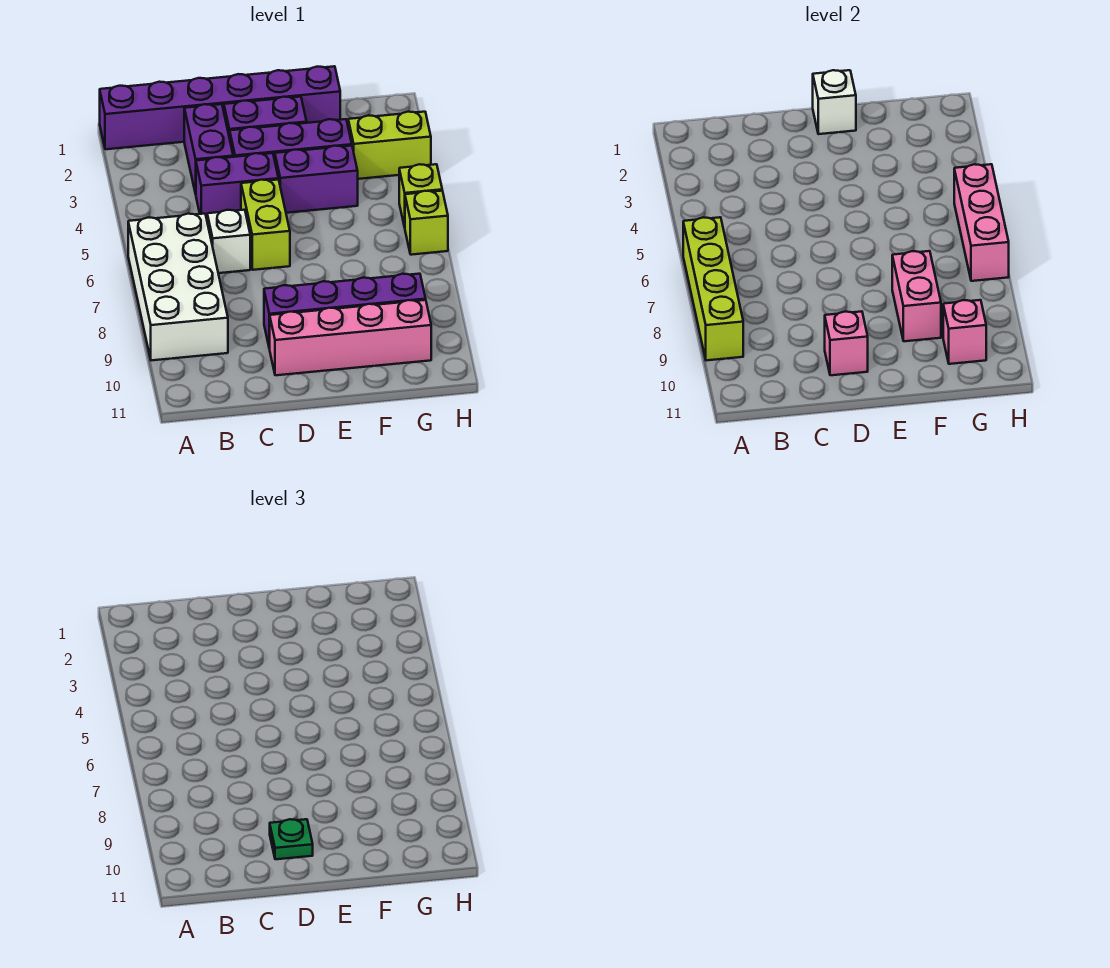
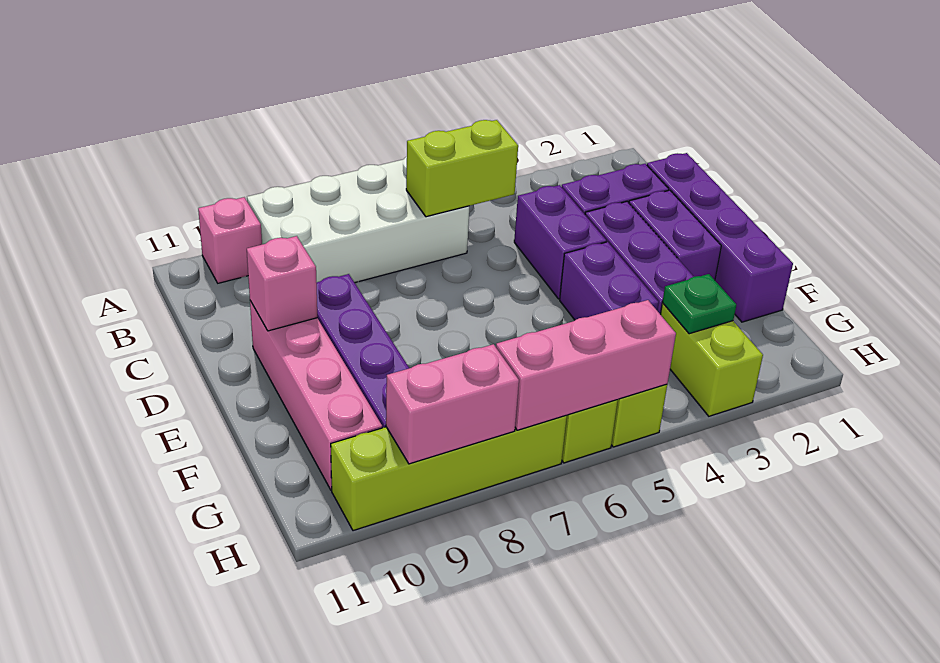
purple brick A1:F1 level 1 -> purple brick C1:F1 level 1
lime brick A6:A9 level 2 -> lime brick H7:H10 level 1
white brick C6 level 1 -> none
lime brick D5:D6 level 1 -> lime brick B5:B6 level 2
green plate D10 level 3 -> green plate G3 level 2
white brick E1 level 2 -> none
pink brick F8:F9 level 2 -> pink brick H8:H9 level 2
pink brick G10 level 2 -> pink brick A10 level 1

